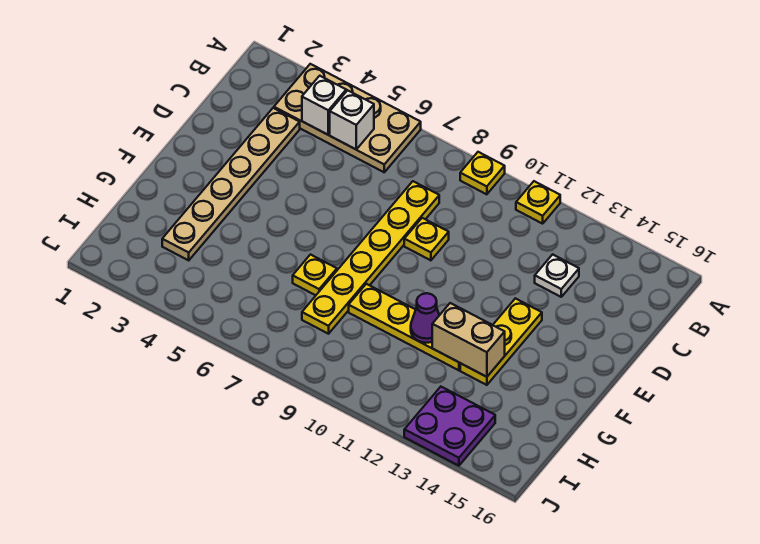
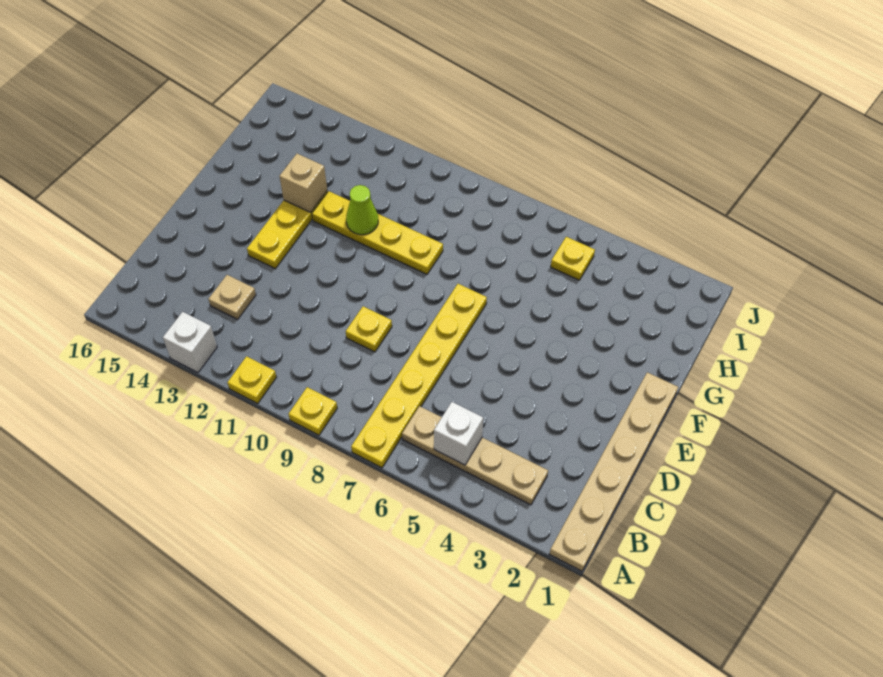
tan plate A3:B6 level 1 -> tan plate B3:B6 level 1
white brick B4 level 2 -> white brick A13 level 1
tan plate C3:H3 level 1 -> tan plate A1:F1 level 1
yellow plate C8:H8 level 1 -> yellow plate A7:F7 level 1
white plate C13 level 1 -> tan plate C13 level 1
yellow plate G7 level 1 -> yellow plate I5 level 1
purple cone G11 level 2 -> lime cone G11 level 2
tan brick G12:G13 level 2 -> tan brick G13 level 2
purple plate I13:J14 level 1 -> none

